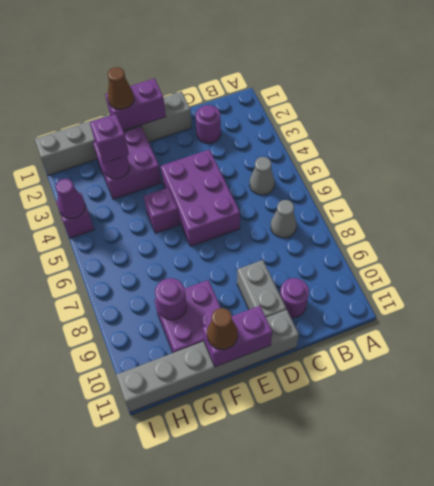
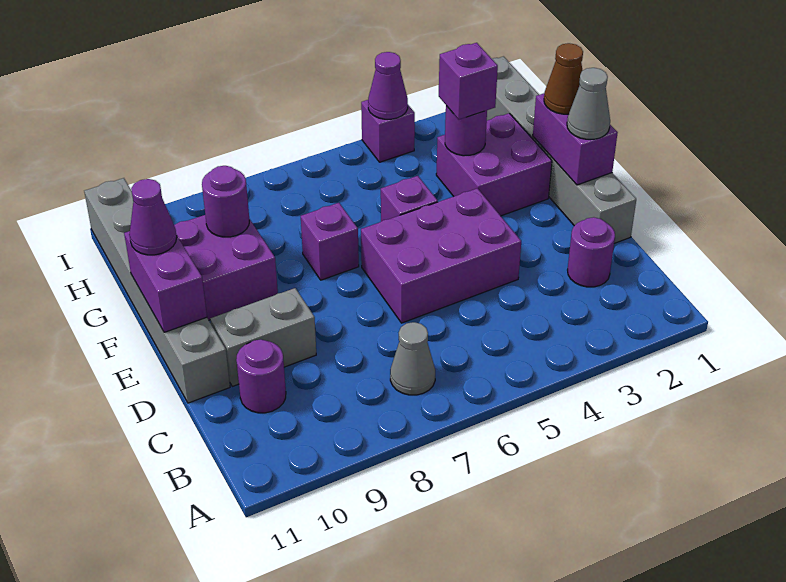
grey cone B5 level 1 -> grey cone E1 level 3
none -> purple brick F7 level 1
brown cone F11 level 3 -> purple cone F11 level 3

